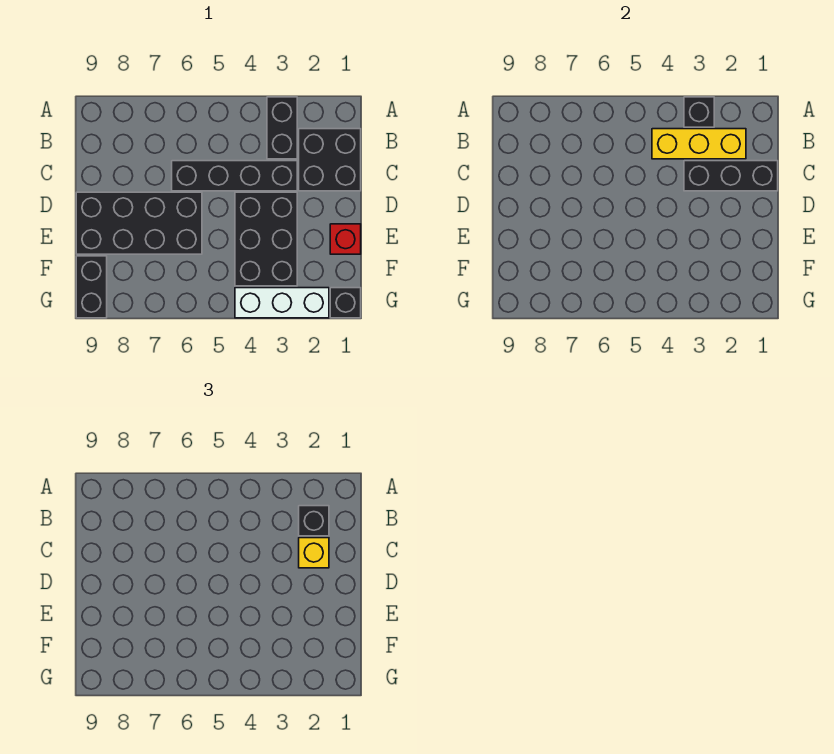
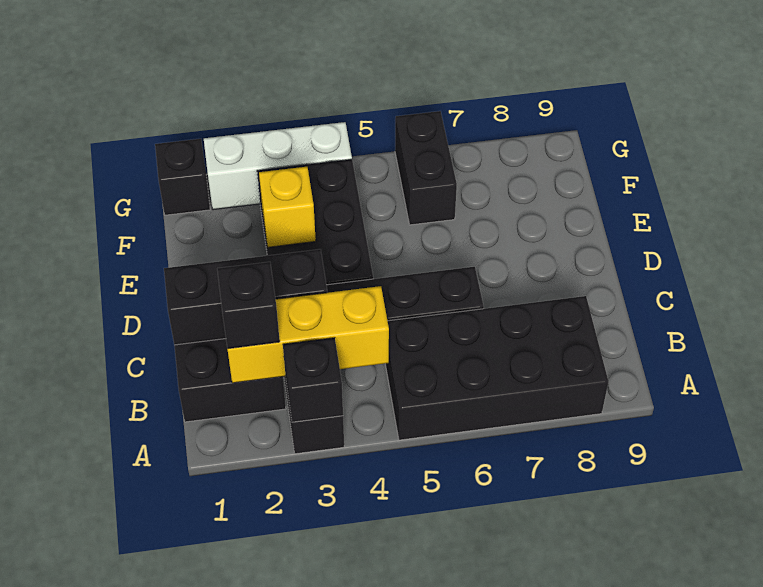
yellow brick C2 level 3 -> yellow brick E3 level 2
black brick D6:E9 level 1 -> black brick A5:B8 level 1
red brick E1 level 1 -> none
black brick F9:G9 level 1 -> black brick F6:G6 level 1

